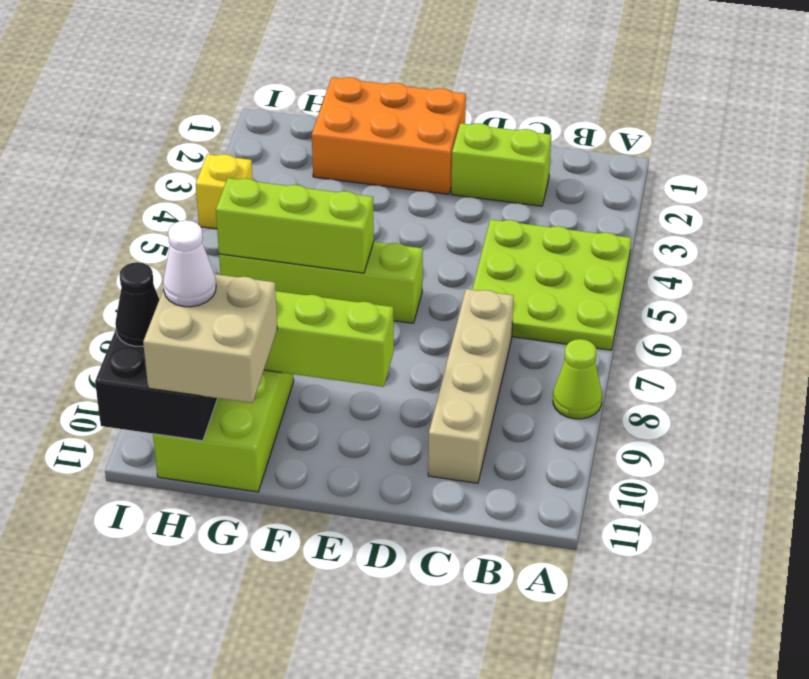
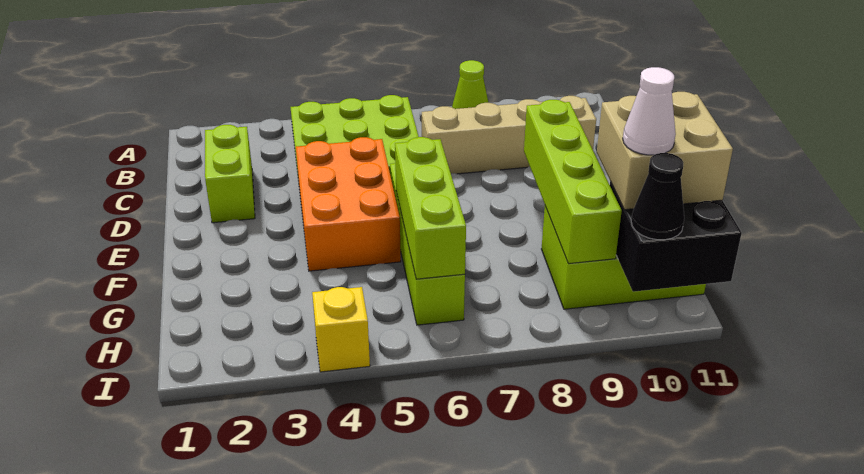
orange brick E1:G2 level 1 -> orange brick D4:F5 level 1

